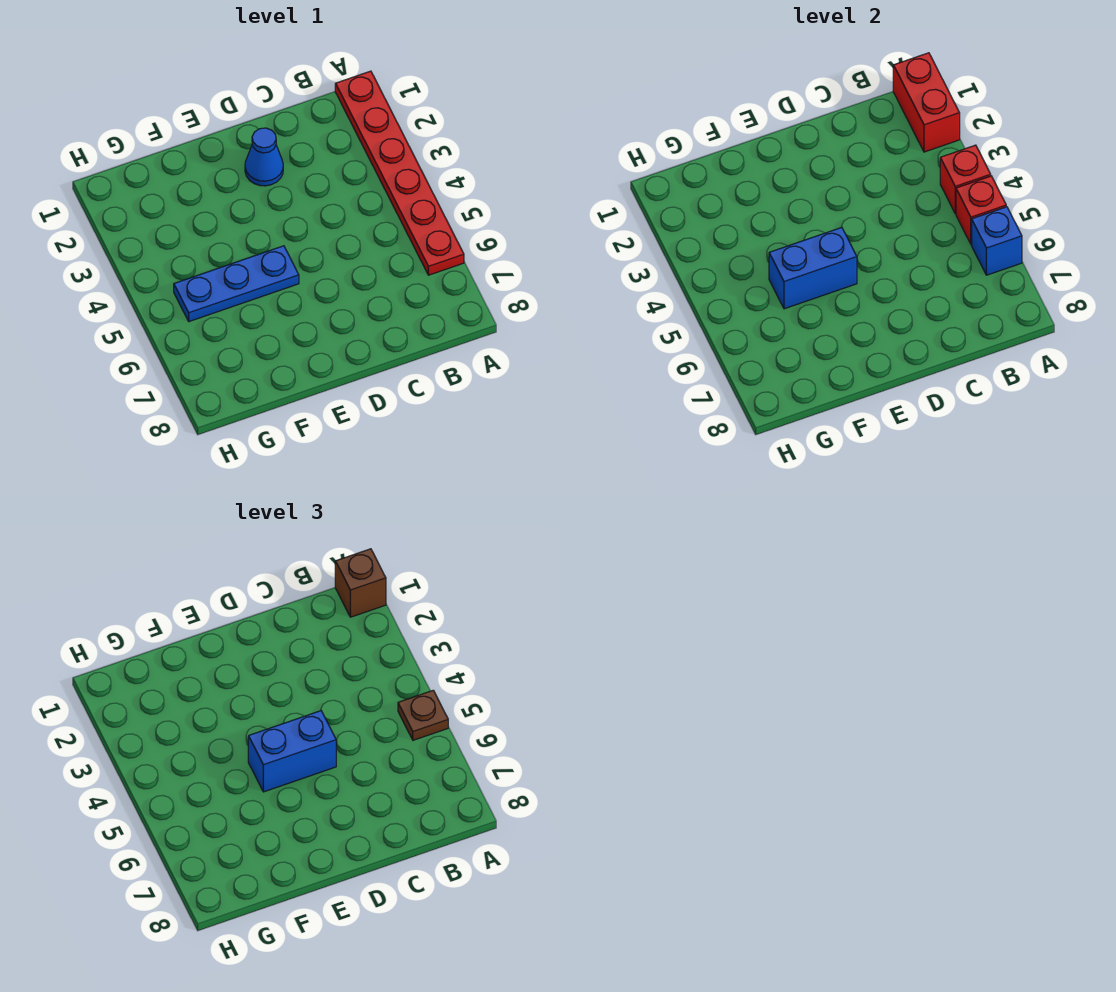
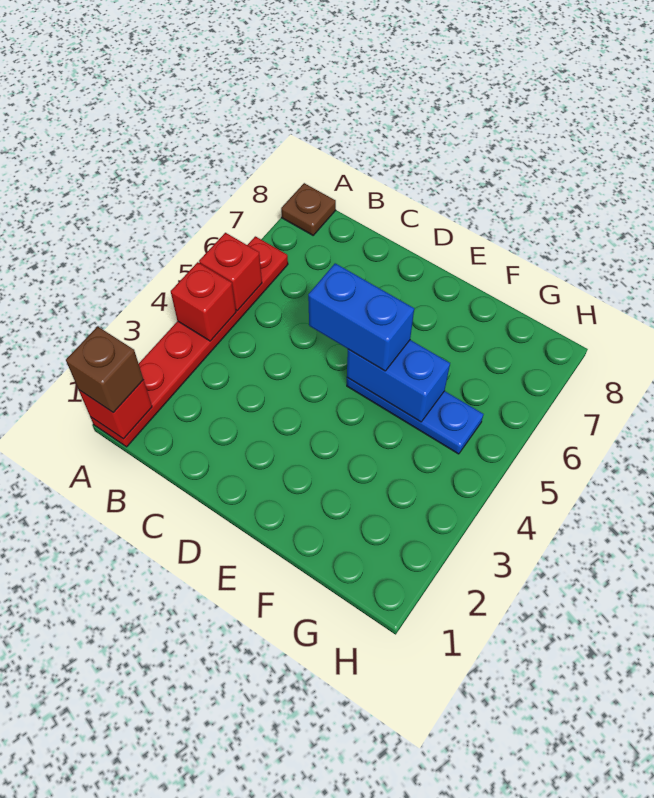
red brick A1:A2 level 2 -> red brick A1 level 2
brown plate A5 level 3 -> brown plate A8 level 1
blue brick A6 level 2 -> none
blue cone D2 level 1 -> none

